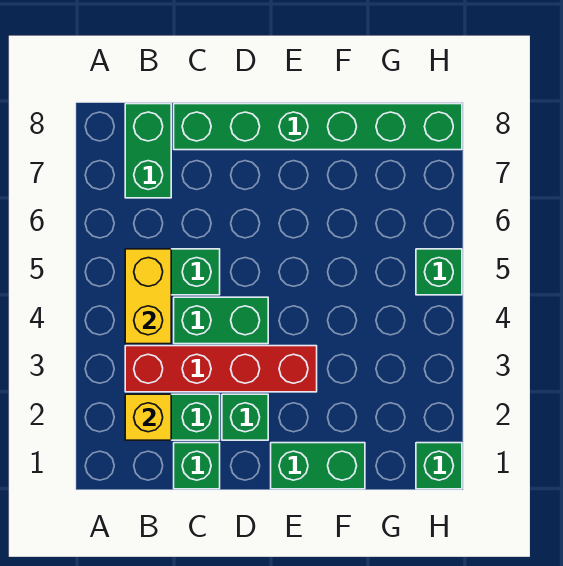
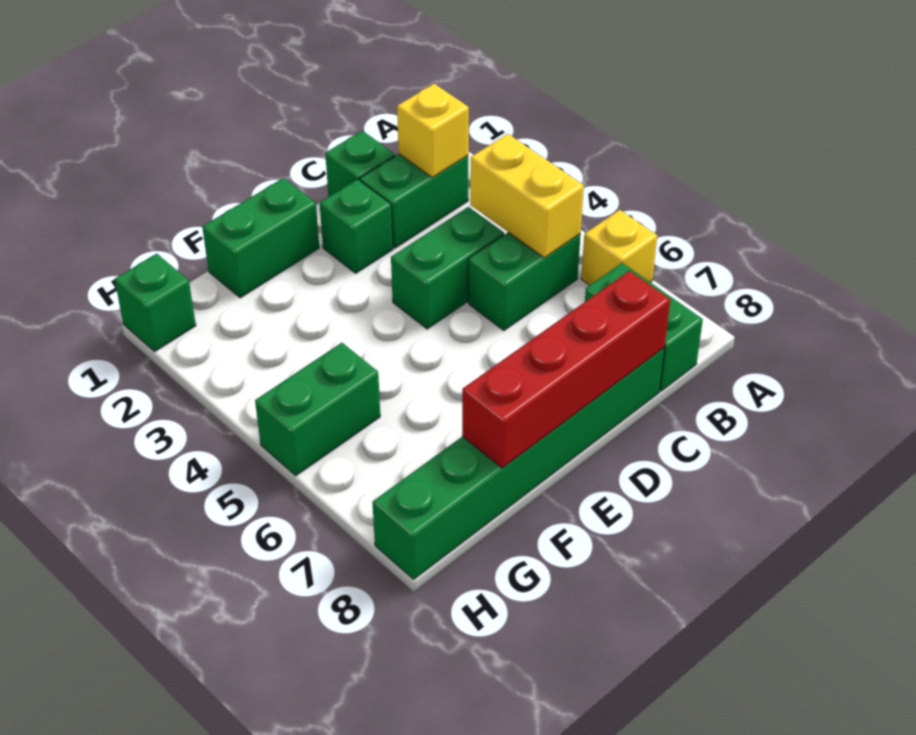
none -> yellow brick A6 level 1
red brick B3:E3 level 1 -> red brick C8:F8 level 2
green brick H5 level 1 -> green brick G5:H5 level 1

